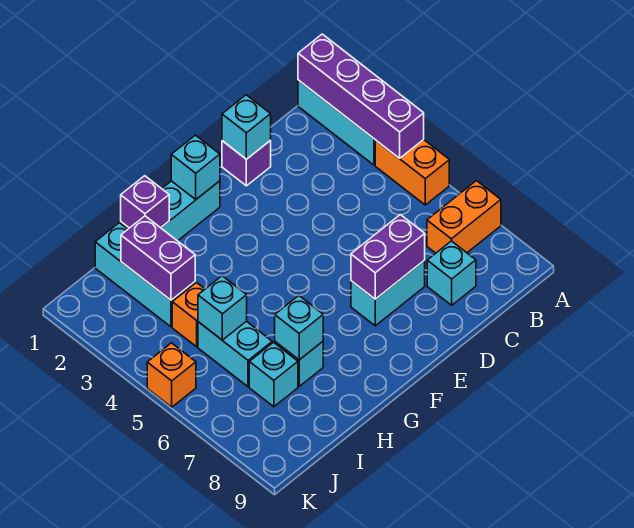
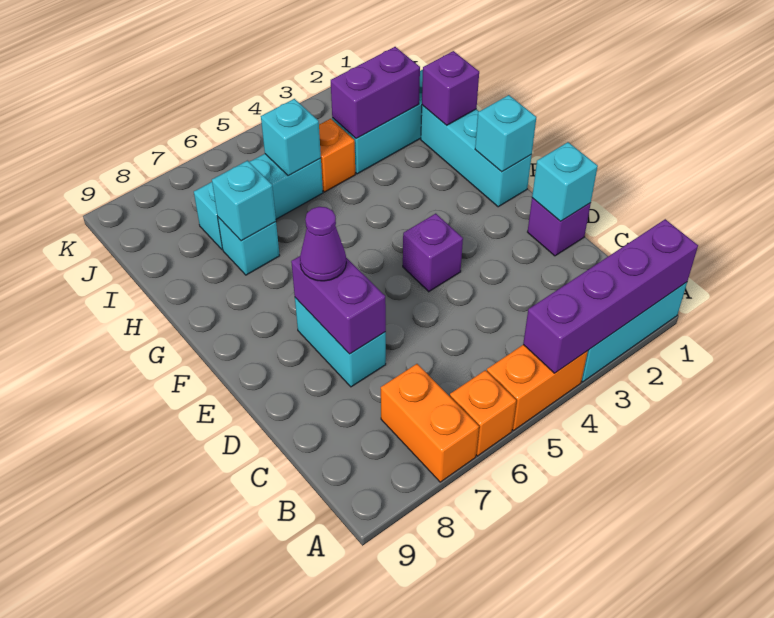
cyan brick C8 level 1 -> none
none -> purple brick E4 level 1
none -> purple cone E7 level 3
orange brick K5 level 1 -> orange brick A6 level 1

